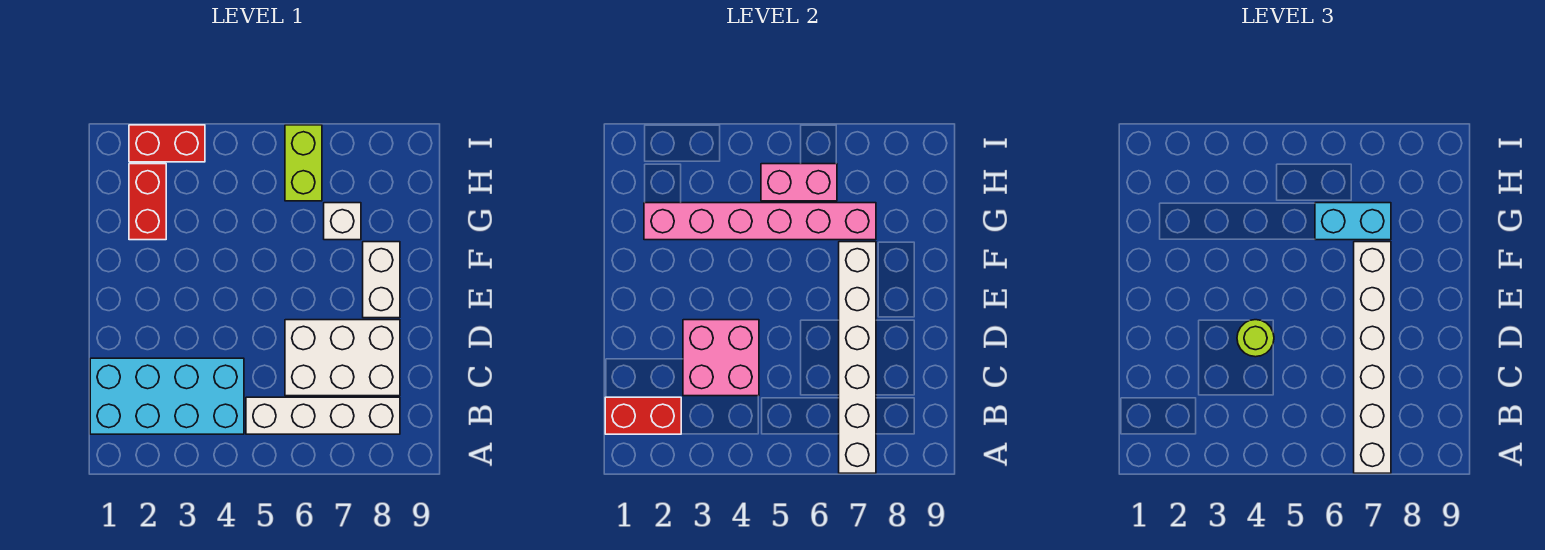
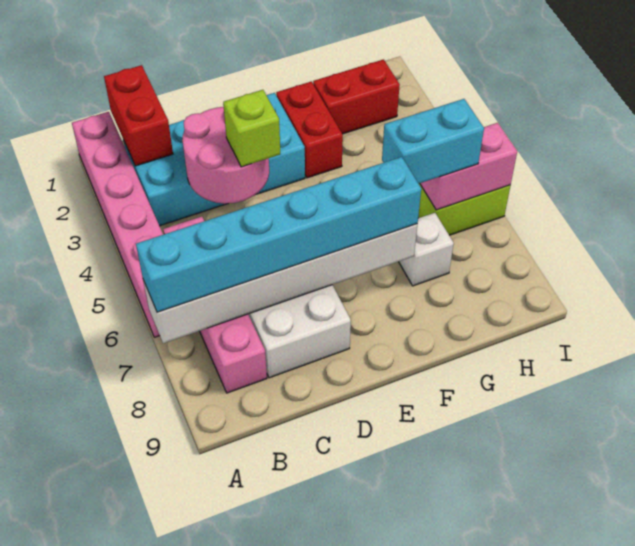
white brick A7:F7 level 3 -> cyan brick A7:F7 level 3
cyan brick B1:C4 level 1 -> cyan brick B2:E3 level 1
white brick B5:B8 level 1 -> pink brick B5:B8 level 1
pink brick C3:D4 level 2 -> pink round brick C3:D4 level 2
lime round brick D4 level 3 -> lime brick D4 level 3
white brick E8:F8 level 1 -> none
pink brick G2:G7 level 2 -> pink brick A1:A6 level 1
cyan brick G6:G7 level 3 -> cyan brick G6:H6 level 3
pink brick H5:H6 level 2 -> pink brick H6:I6 level 2
red brick I2:I3 level 1 -> red brick F2:F3 level 1

